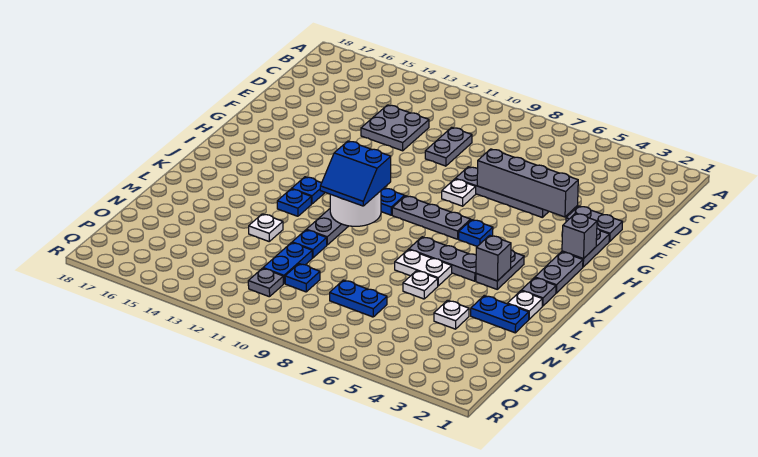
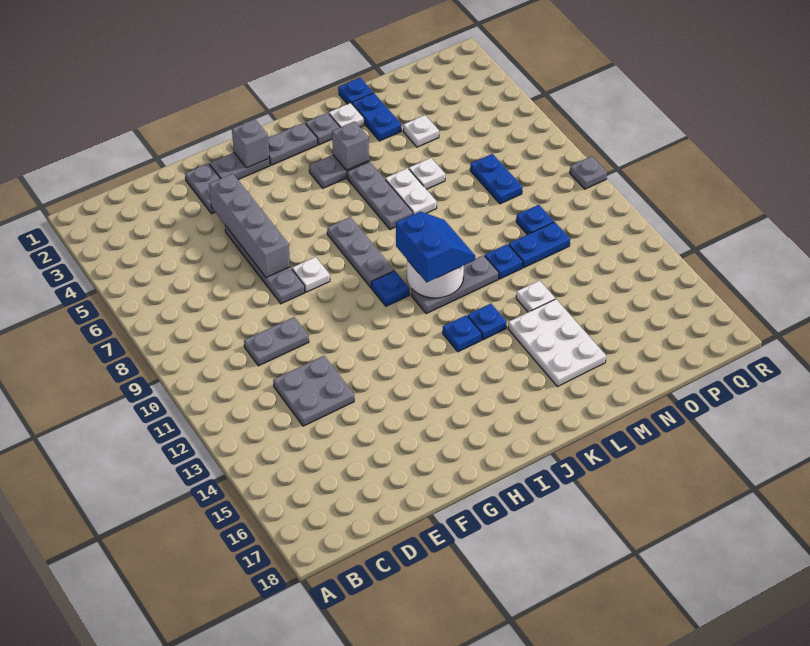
blue plate I6 level 1 -> blue plate M1 level 1
none -> white plate L14:M16 level 1
grey plate P11 level 1 -> grey plate R9 level 1

